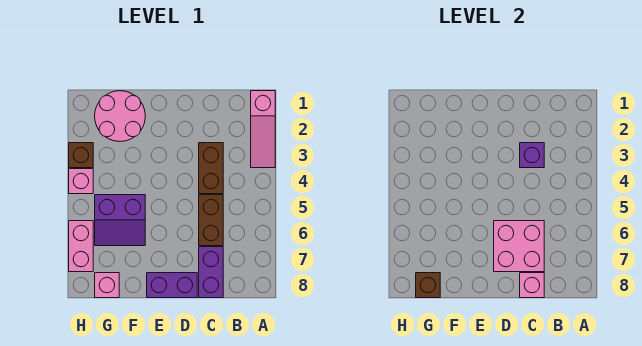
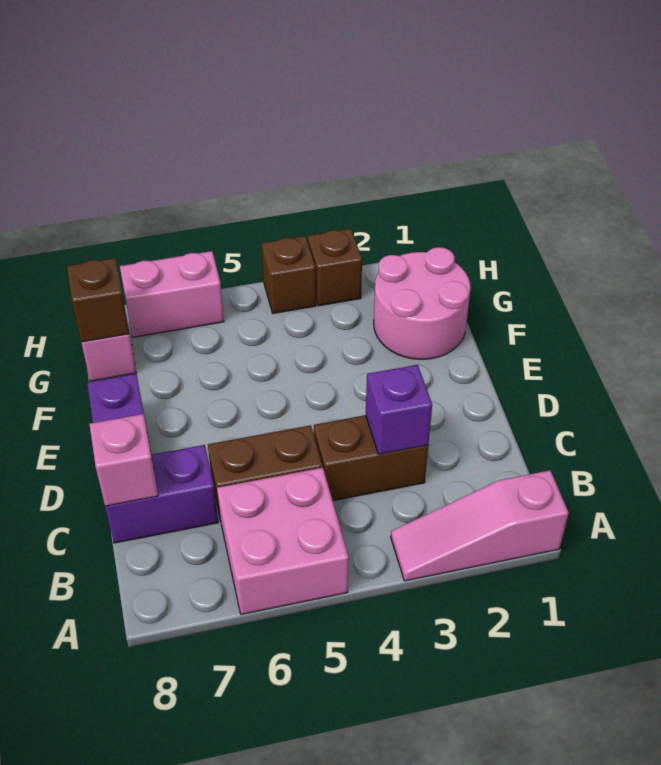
pink brick C6:D7 level 2 -> pink brick A5:B6 level 1
purple slope F5:G6 level 1 top 5 -> none
pink brick H4 level 1 -> brown brick H4 level 1

